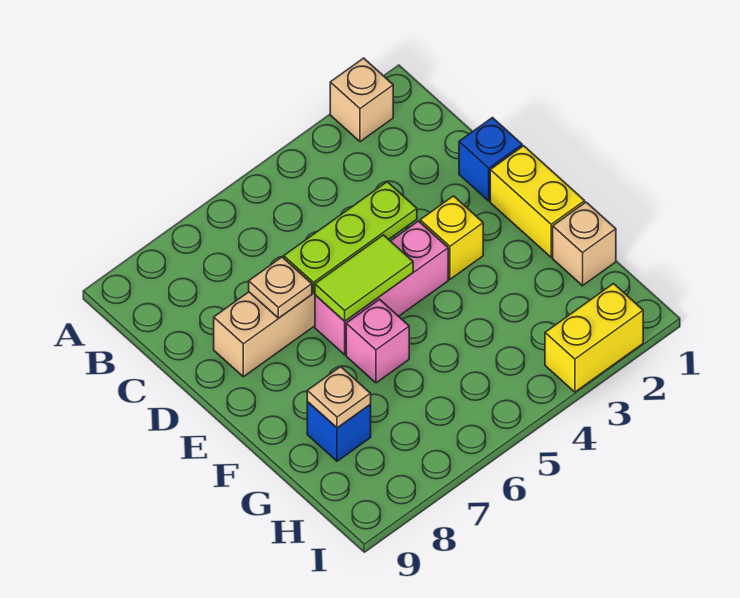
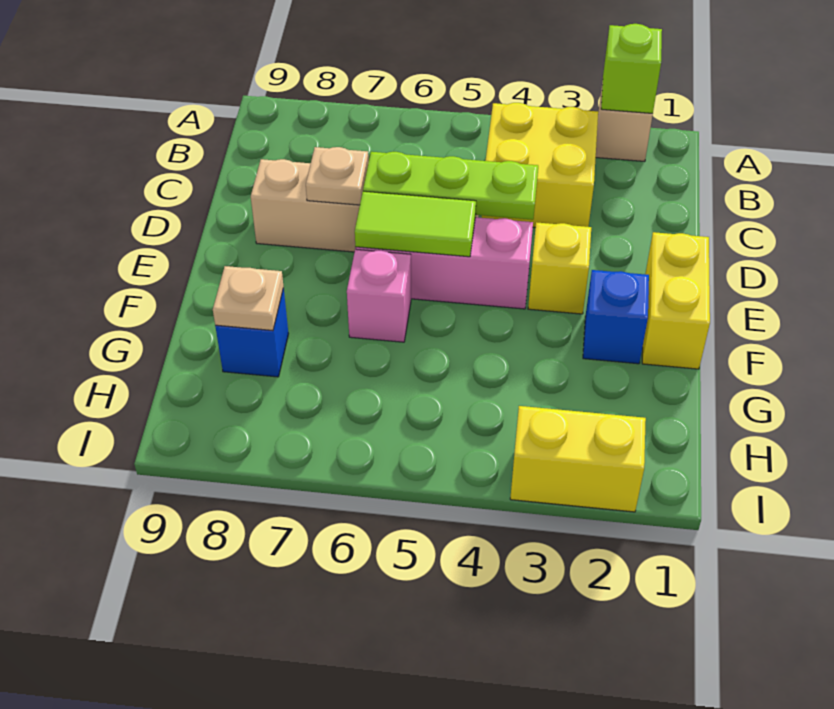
none -> lime brick A2 level 2
none -> yellow brick B3:C4 level 1
blue brick D1 level 1 -> blue brick F2 level 1
tan brick G1 level 1 -> none

